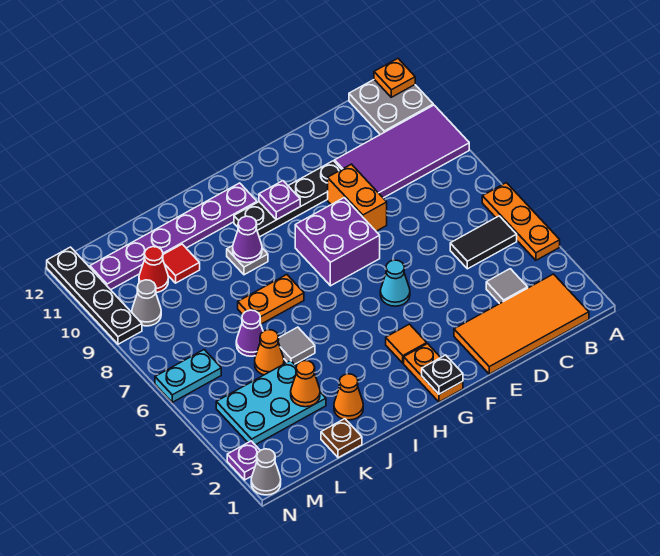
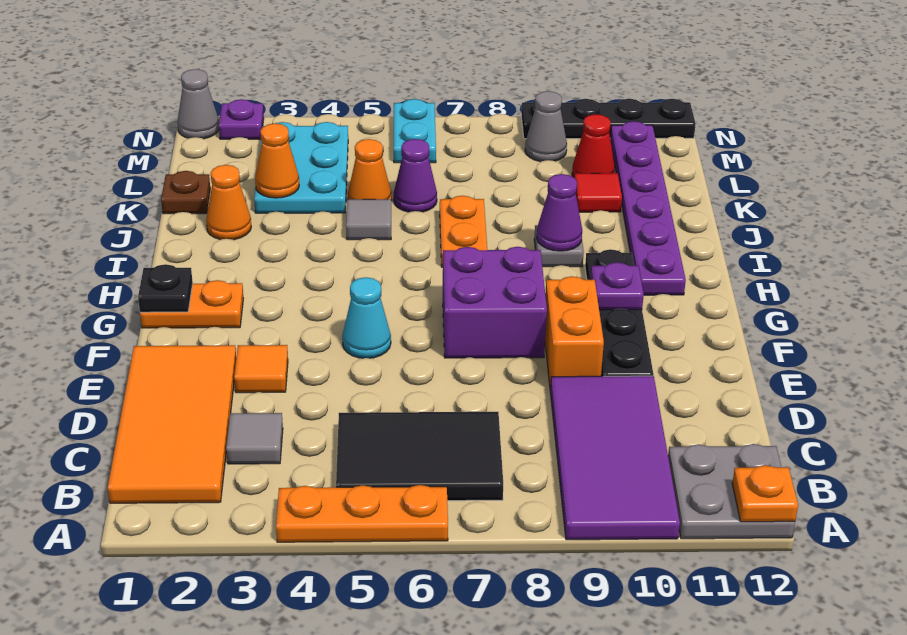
black tile B5:C5 level 1 -> black tile B5:C7 level 1
orange brick E8:E9 level 1 -> orange brick E9:F9 level 1
orange tile G3 level 1 -> orange tile E3 level 1

